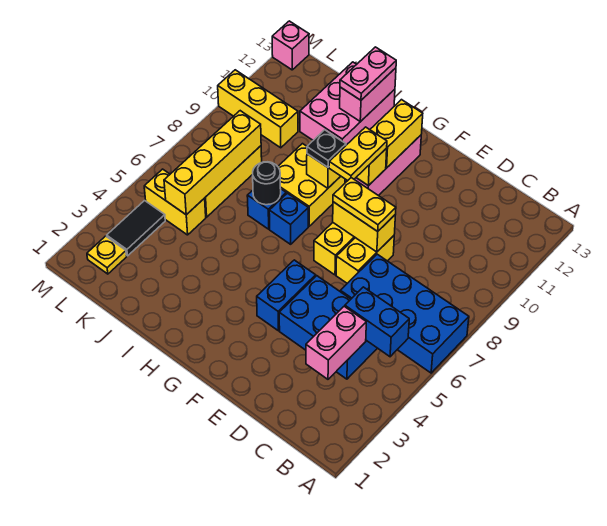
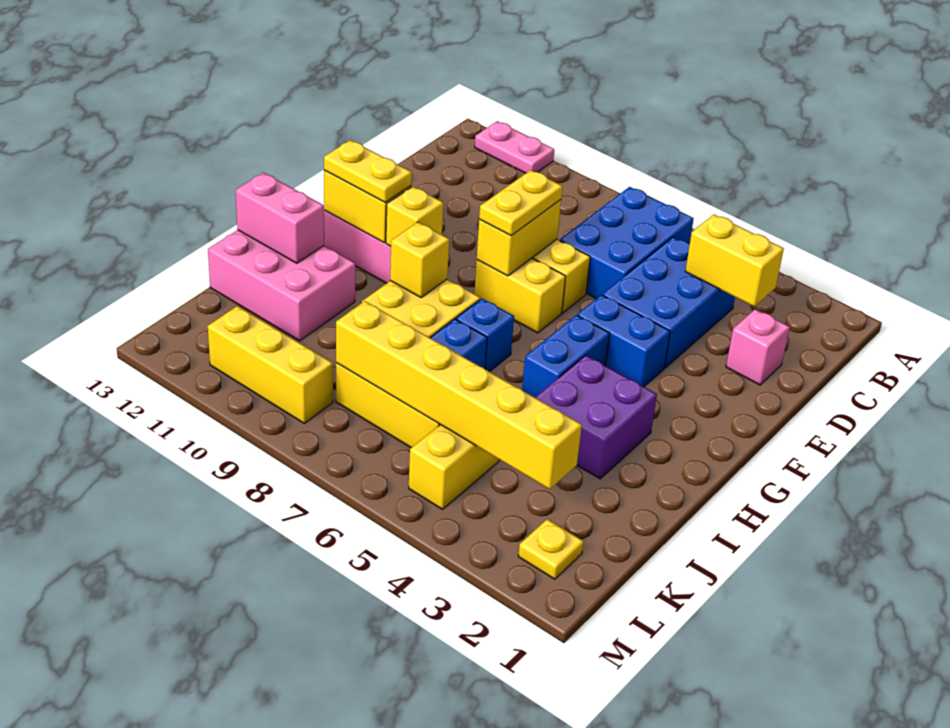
blue brick A6:D7 level 1 -> blue brick B6:D7 level 1
blue brick B5:C5 level 2 -> blue brick G5:H5 level 1
pink brick C3:C4 level 2 -> yellow brick C3:C4 level 2
yellow plate G9:G10 level 3 -> yellow plate G11:G12 level 3
none -> purple brick H3:I4 level 1
black plate H9 level 3 -> none
black round brick I7 level 2 -> none
pink plate I12:I13 level 3 -> pink plate A11:A12 level 1
yellow brick K5:K8 level 2 -> yellow brick K3:K8 level 2
yellow brick K10:M10 level 1 -> yellow brick L9:L11 level 1
black tile L3:L4 level 1 -> none
pink brick M13 level 1 -> pink brick D2 level 1

